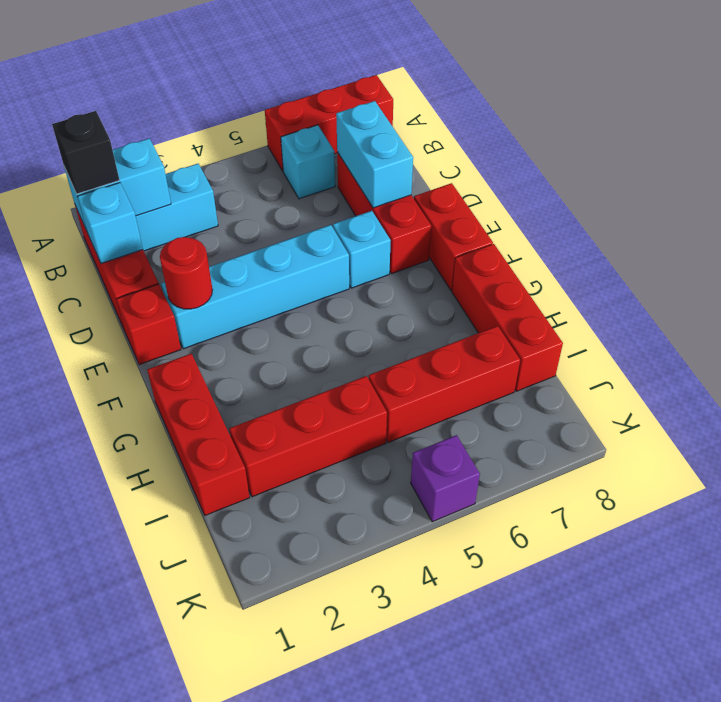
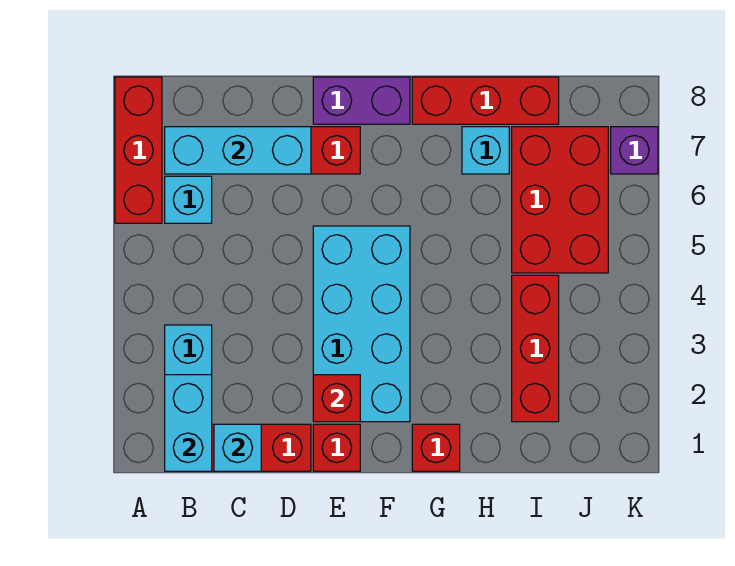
black brick B1 level 3 -> none
cyan brick C7:D7 level 2 -> cyan brick B7:D7 level 2
cyan brick E2:E5 level 1 -> cyan brick E2:F5 level 1
red round brick E2 level 2 -> red brick E2 level 2
cyan brick E6 level 1 -> cyan brick H7 level 1
red brick E8:F8 level 1 -> purple brick E8:F8 level 1
red brick G1:I1 level 1 -> red brick G1 level 1
red brick I5:I7 level 1 -> red brick I5:J7 level 1
purple brick K5 level 1 -> purple brick K7 level 1

